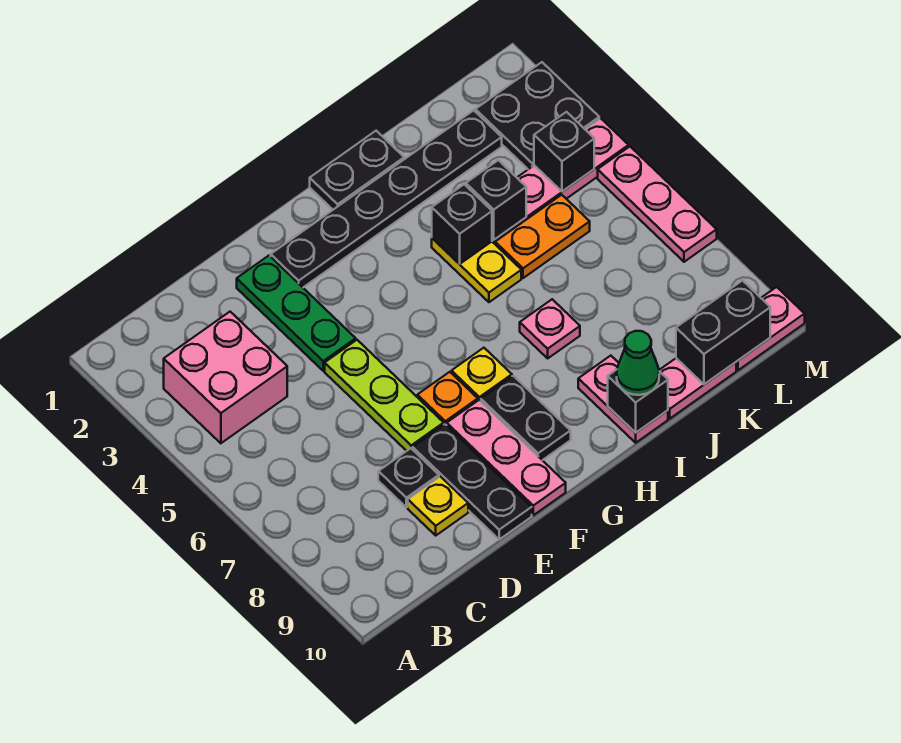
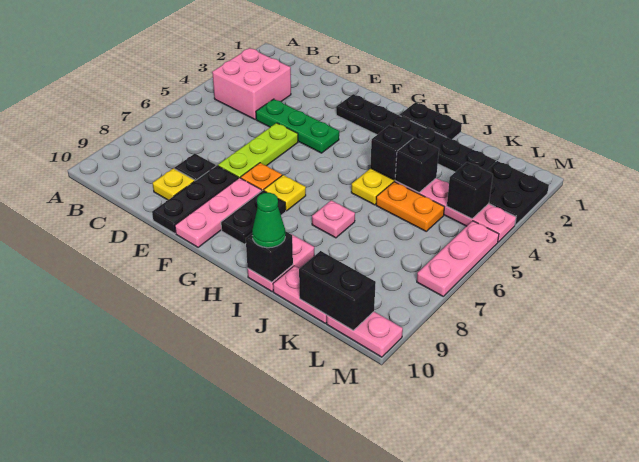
green plate E2:E4 level 1 -> green plate D4:F4 level 1

